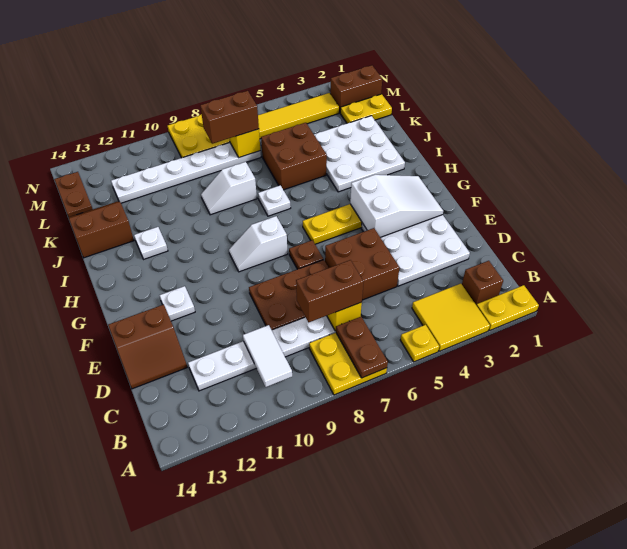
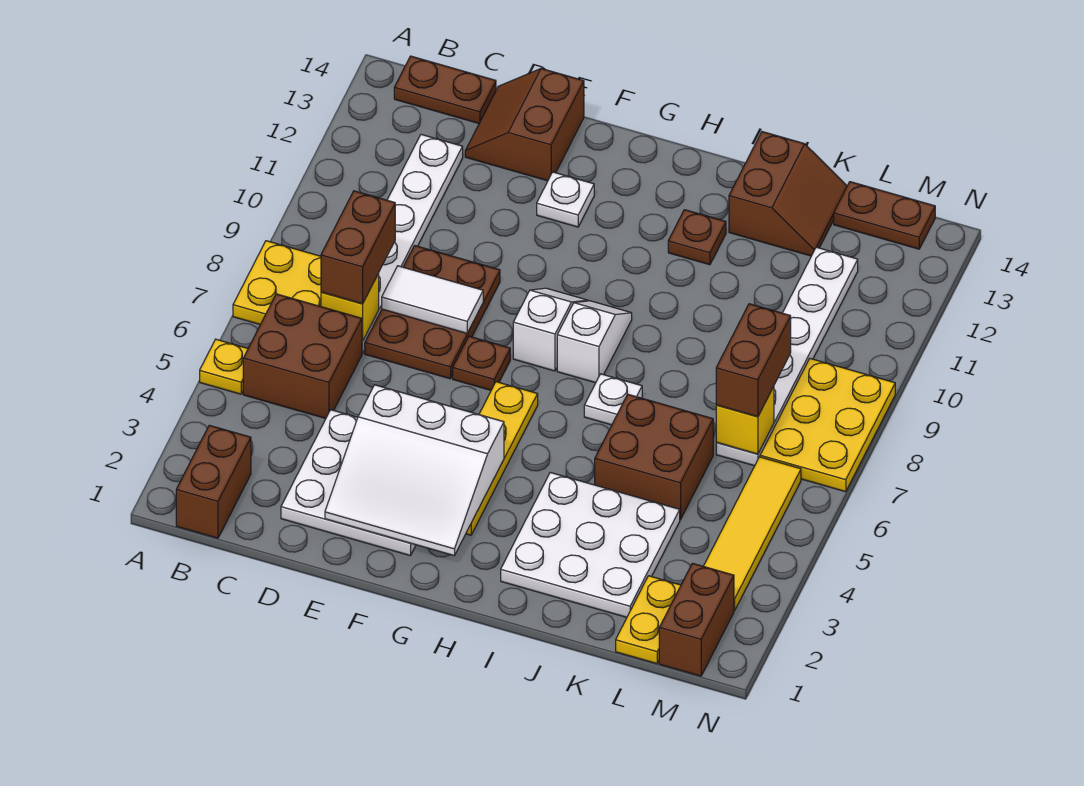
yellow plate A1:A2 level 1 -> none
yellow tile A3:B4 level 1 -> none
brown plate A7:B7 level 2 -> brown plate B14:C14 level 1
brown brick B2 level 1 -> brown brick B1:B2 level 1
white tile B10:C10 level 2 -> white tile D8:E8 level 2
brown brick D5:E6 level 1 -> brown brick B5:C6 level 1
white slope F2:G4 level 2 top 4 -> white slope E2:G4 level 2 top 4
white plate I12 level 1 -> brown plate I12 level 1
white slope J8:J9 level 1 top 8 -> white slope H8:H9 level 1 top 8

